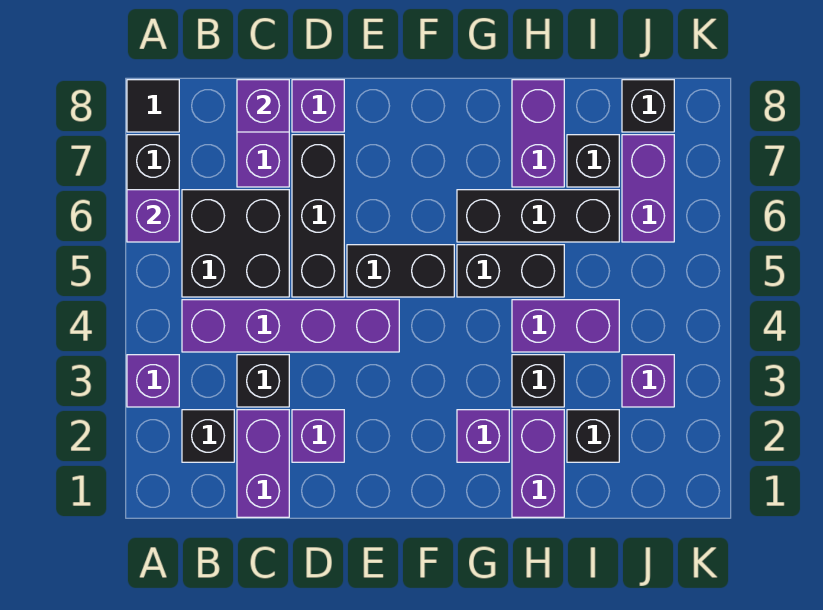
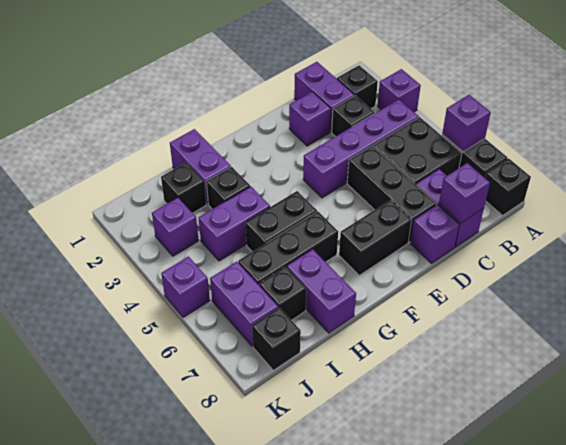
black tile A8 level 1 -> black brick A8 level 1
black brick E5:F5 level 1 -> black brick E7:F7 level 1
purple brick G2 level 1 -> purple brick K5 level 1

